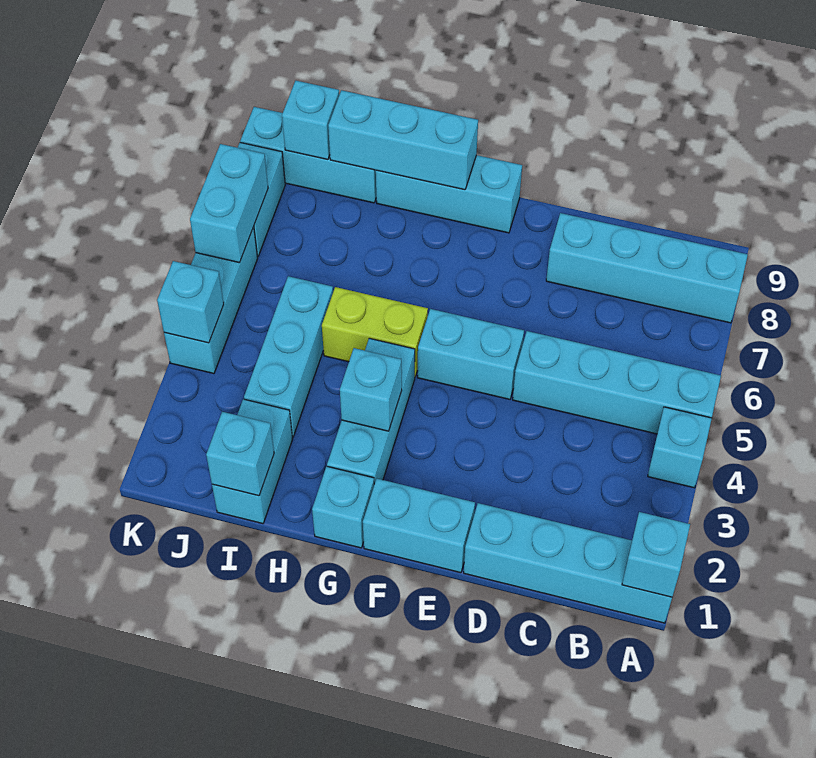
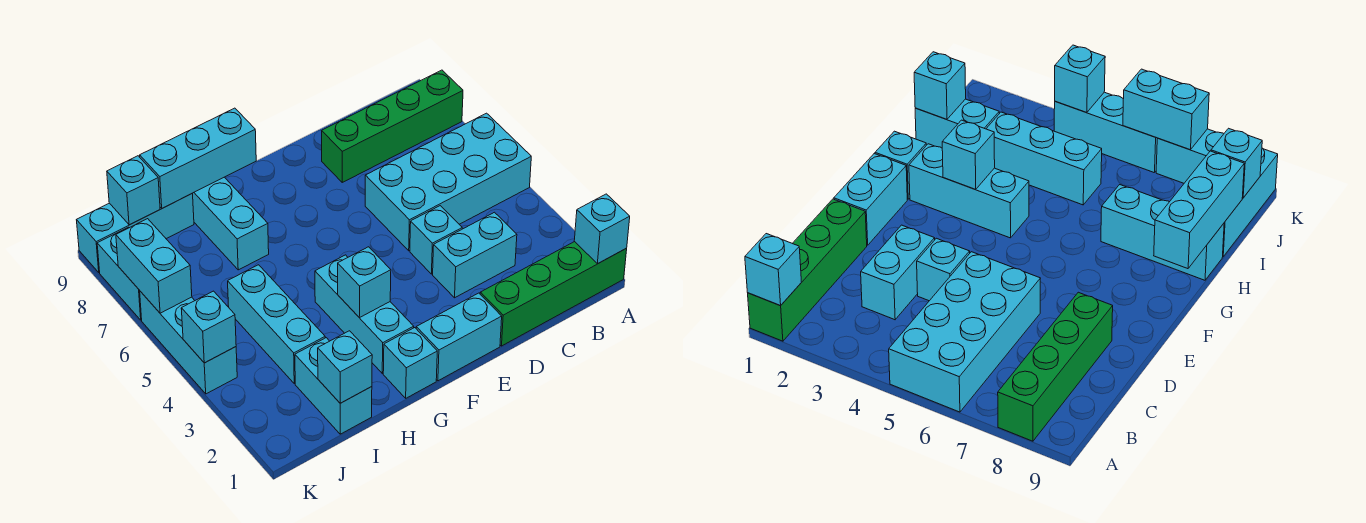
cyan brick A1:D1 level 1 -> green brick A1:D1 level 1
cyan brick A4 level 1 -> cyan brick D4 level 1
cyan brick A5:D5 level 1 -> cyan brick A5:D6 level 1
cyan brick A8:D8 level 1 -> green brick A8:D8 level 1
cyan brick E5:F5 level 1 -> cyan brick C3:D3 level 1
cyan brick F9:H9 level 1 -> cyan brick H7:H9 level 1
lime brick G5:H5 level 1 -> none

